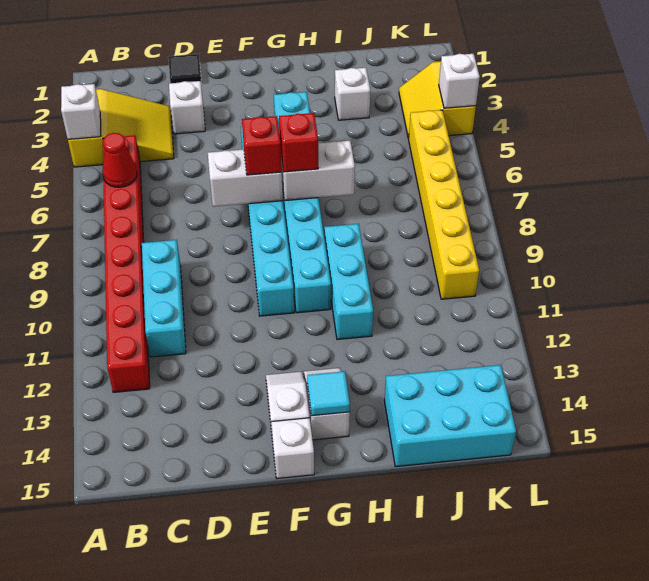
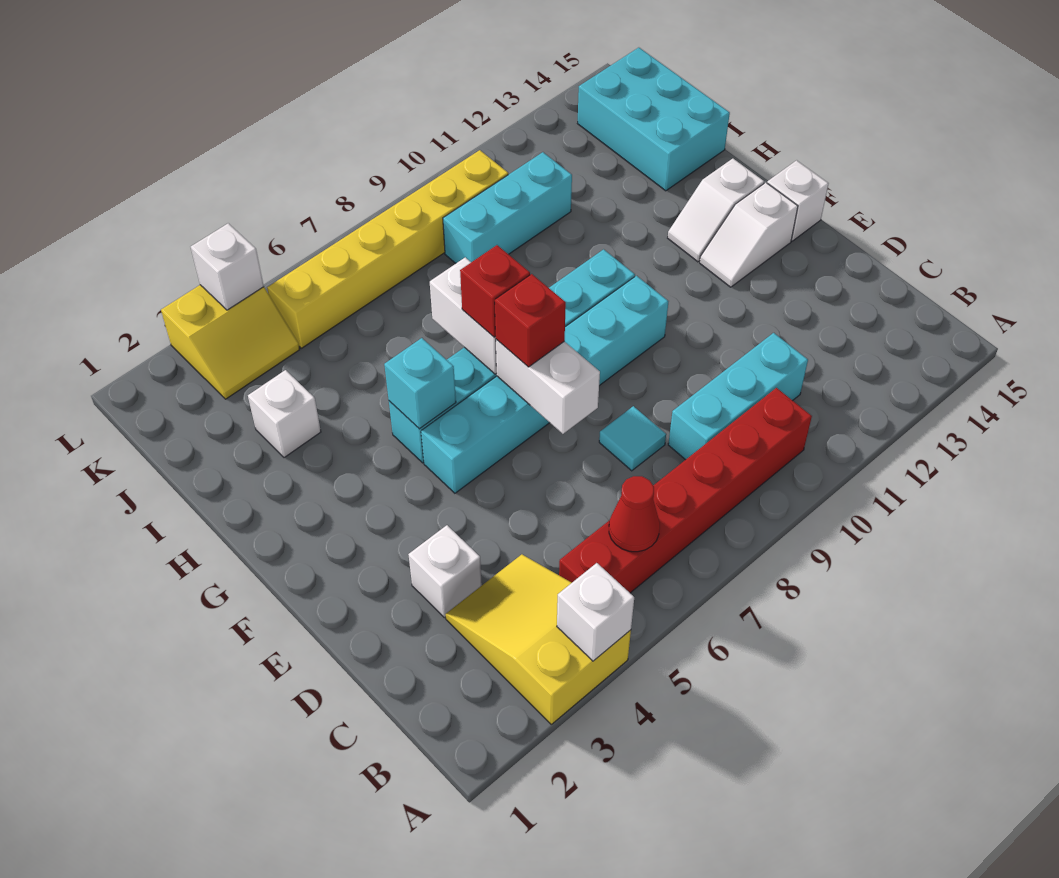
red brick B5:B12 level 1 -> red brick B5:B10 level 1
black tile D1 level 1 -> none
cyan tile G14 level 2 -> cyan tile D8 level 1
cyan brick H9:H11 level 1 -> cyan brick J9:J11 level 1

